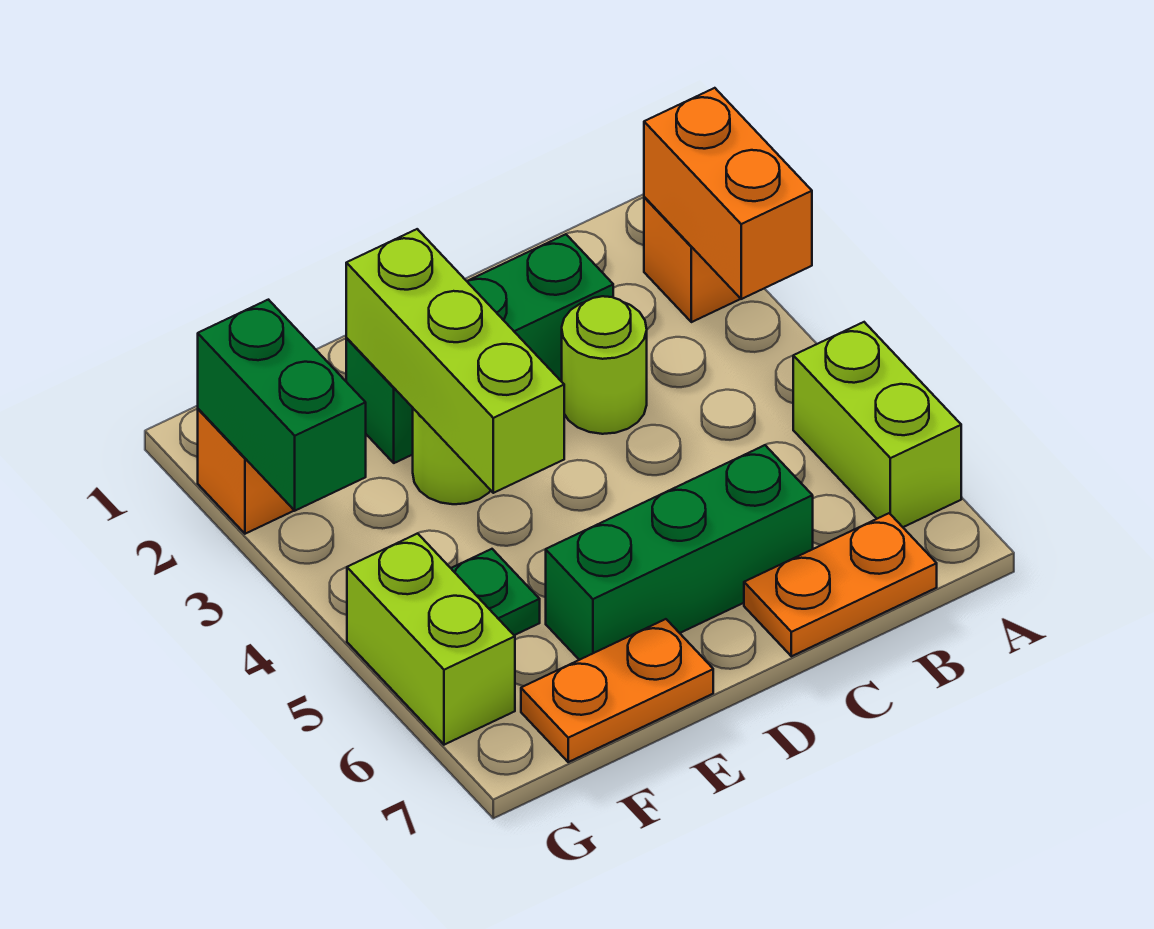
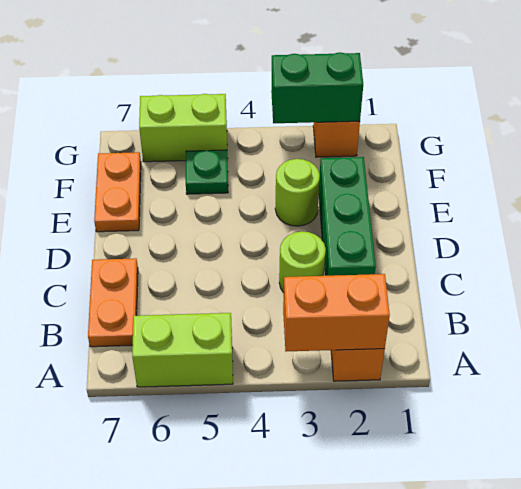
green brick C6:E6 level 1 -> none
lime brick E2:E4 level 2 -> none

